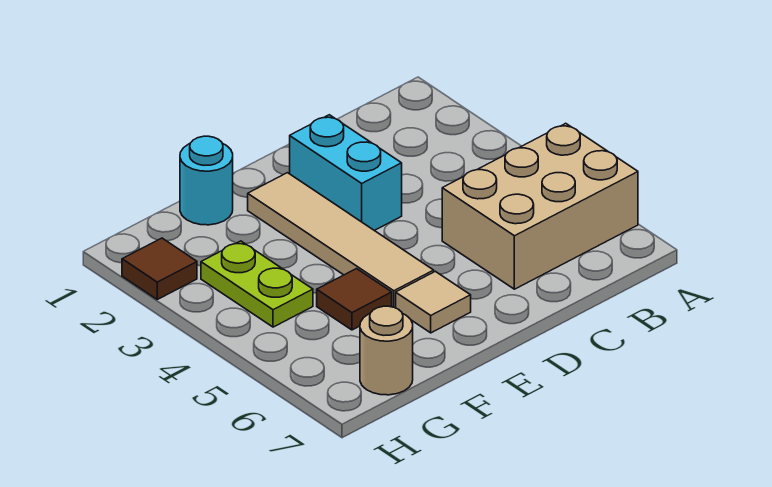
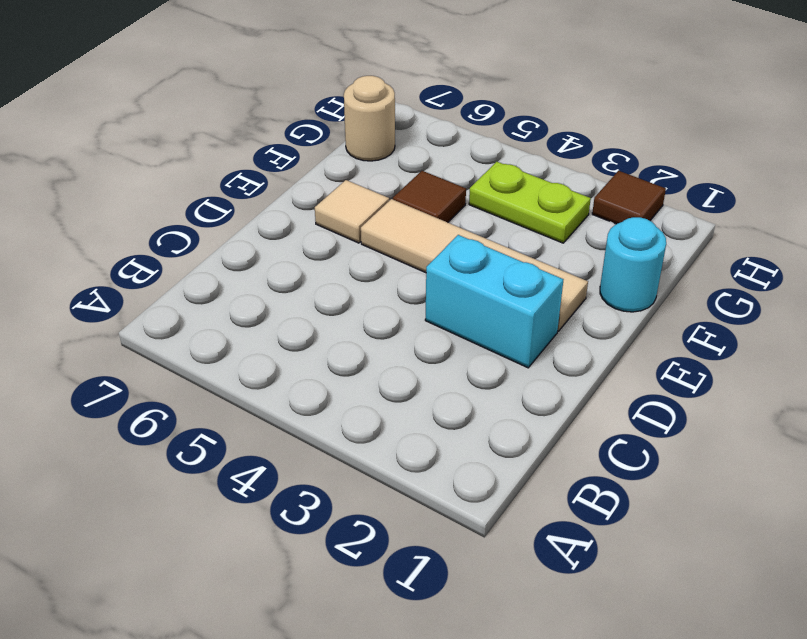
tan brick A5:C6 level 1 -> none

